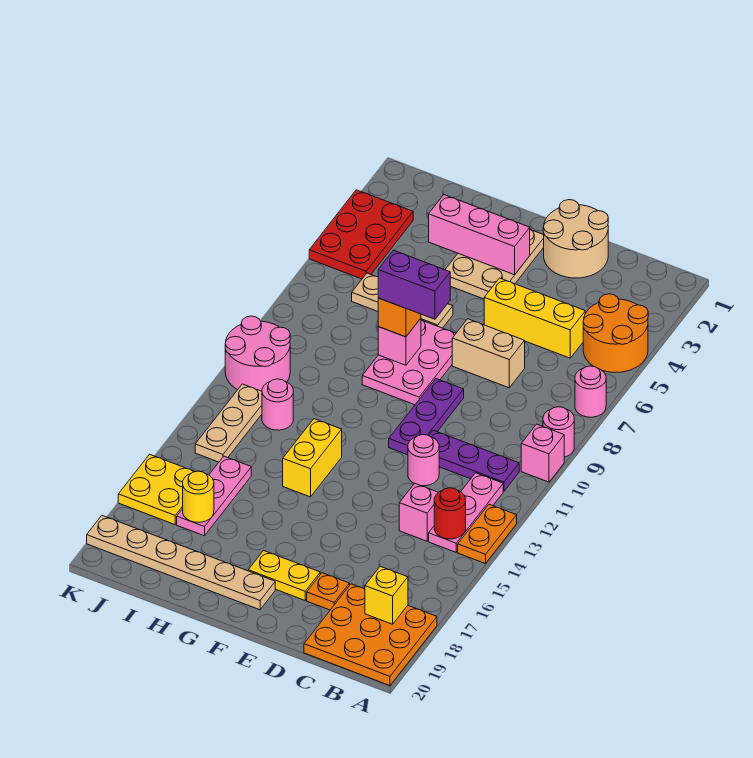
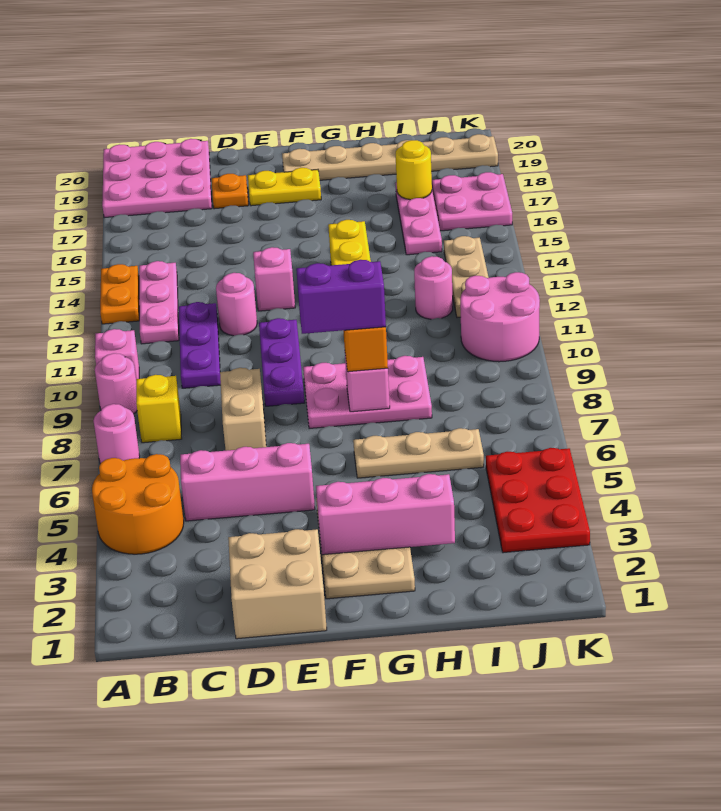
orange plate A18:C20 level 1 -> pink plate A18:C20 level 1
purple plate B11:D11 level 1 -> purple plate C10:C12 level 1
red round brick B14 level 2 -> none
yellow brick B18 level 2 -> yellow brick B8 level 1
yellow brick C5:E5 level 1 -> pink brick C5:E5 level 1
pink brick C14 level 1 -> pink brick E13 level 1
tan round brick D1:E2 level 1 -> tan brick D1:E2 level 1
tan brick D7:E7 level 1 -> tan brick D7:D8 level 1
pink plate F7:G9 level 1 -> pink plate F8:H9 level 1
yellow plate J16:K17 level 1 -> pink plate J16:K17 level 1

